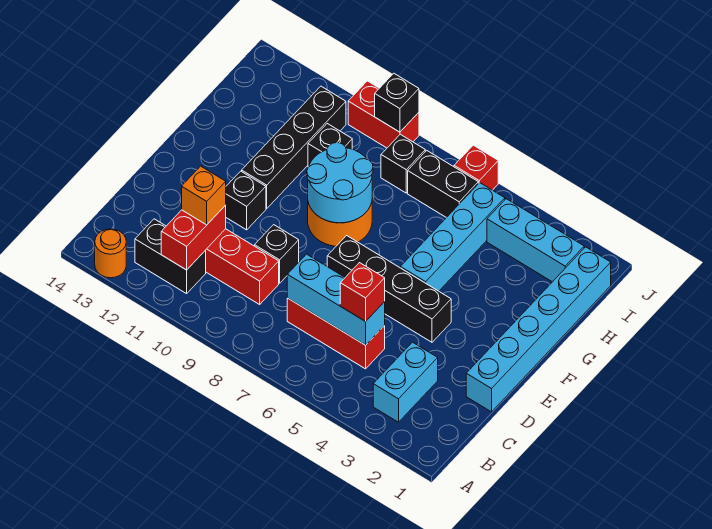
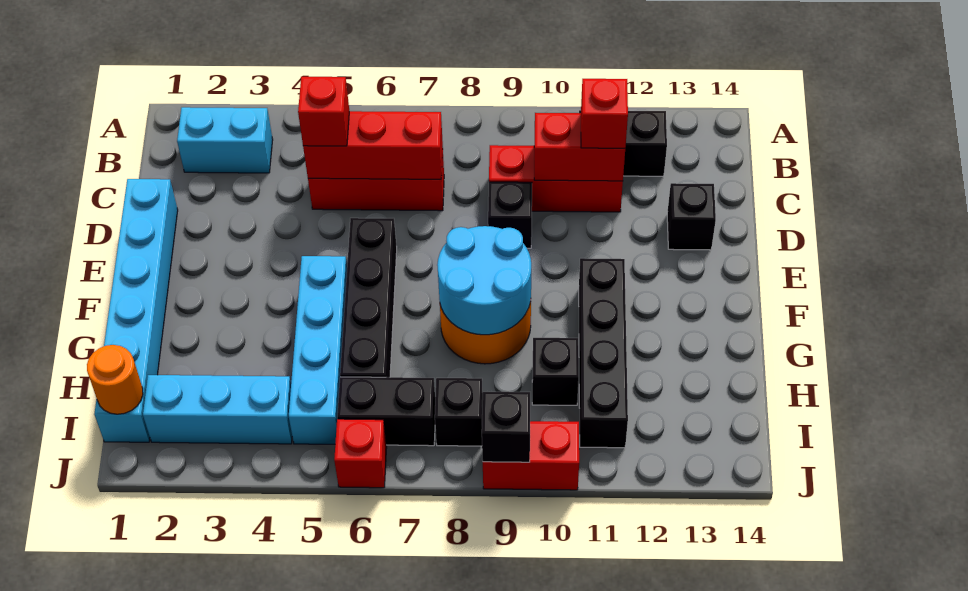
orange round brick A13 level 1 -> orange round brick I1 level 2
cyan brick B3:C3 level 1 -> cyan brick B2:B3 level 1
red brick B11:C11 level 2 -> red brick C10:C11 level 2
cyan brick C5:C7 level 2 -> red brick C5:C7 level 2
orange brick C11 level 3 -> red brick C11 level 3
black brick E4:E7 level 1 -> black brick E6:H6 level 1
black brick E11 level 1 -> black brick D13 level 1

